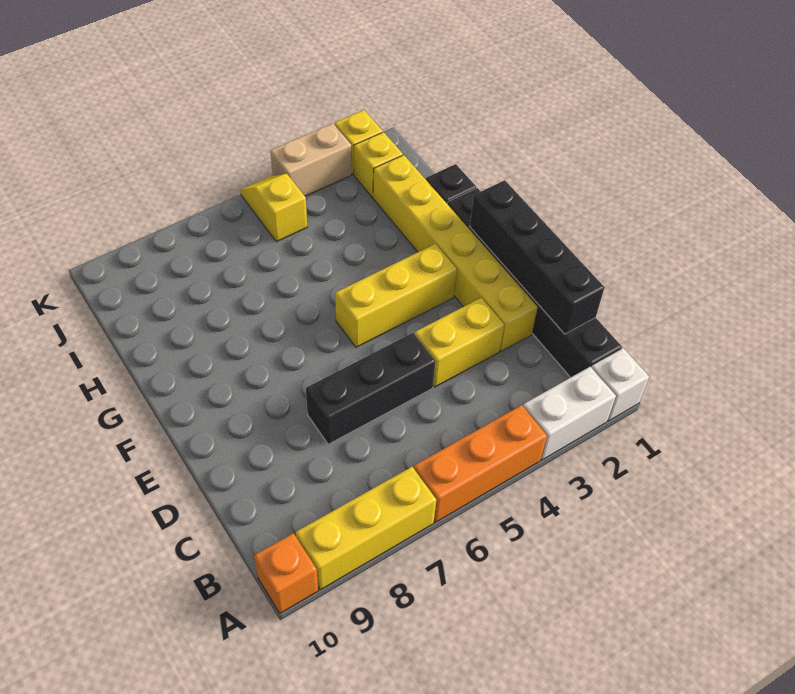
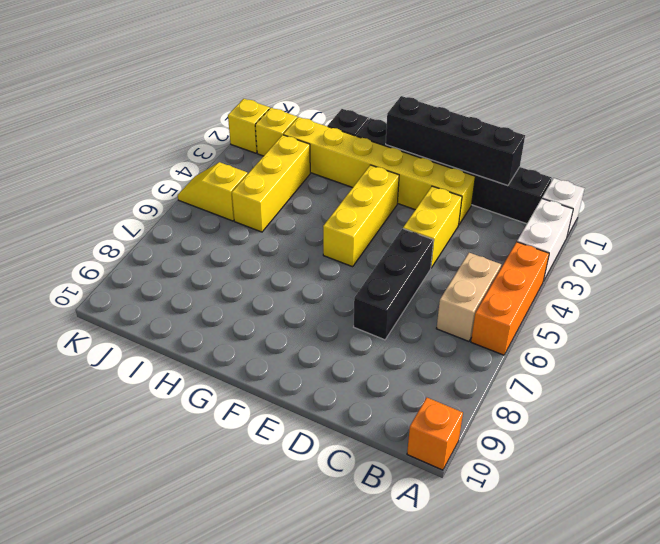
yellow brick A7:A9 level 1 -> yellow brick I3:I5 level 1
tan brick K3:K4 level 1 -> tan brick B5:B6 level 1

